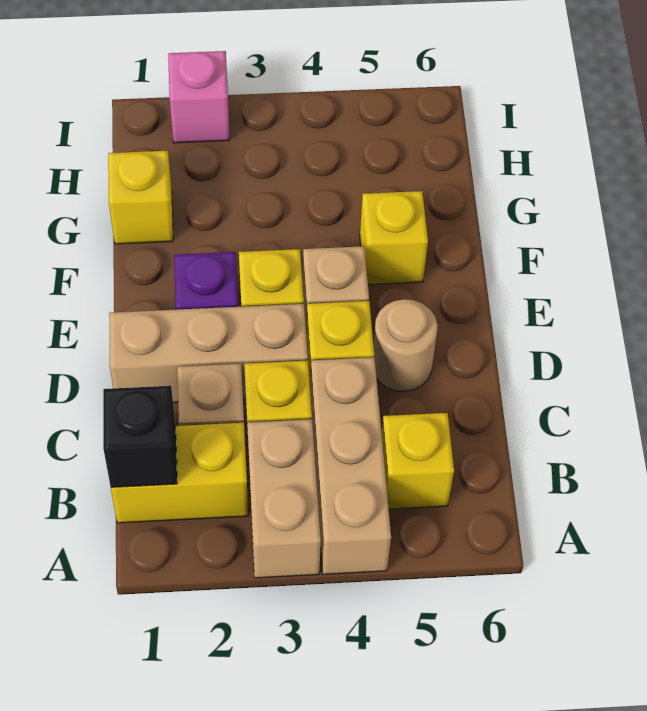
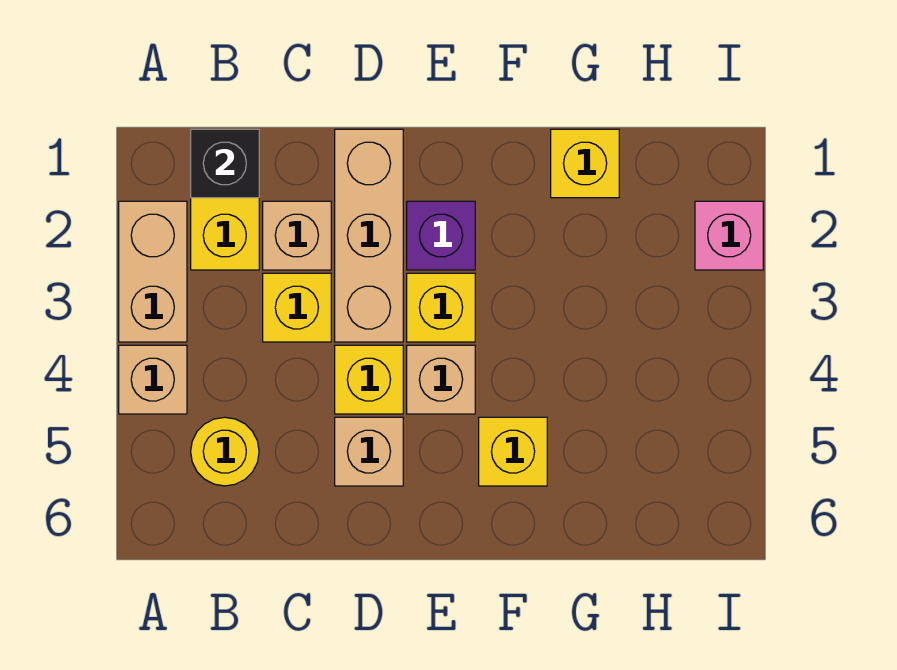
tan brick A3:B3 level 1 -> tan brick A2:A3 level 1
tan brick A4:C4 level 1 -> tan brick A4 level 1
yellow brick B5 level 1 -> yellow round brick B5 level 1
tan round brick D5 level 1 -> tan brick D5 level 1

